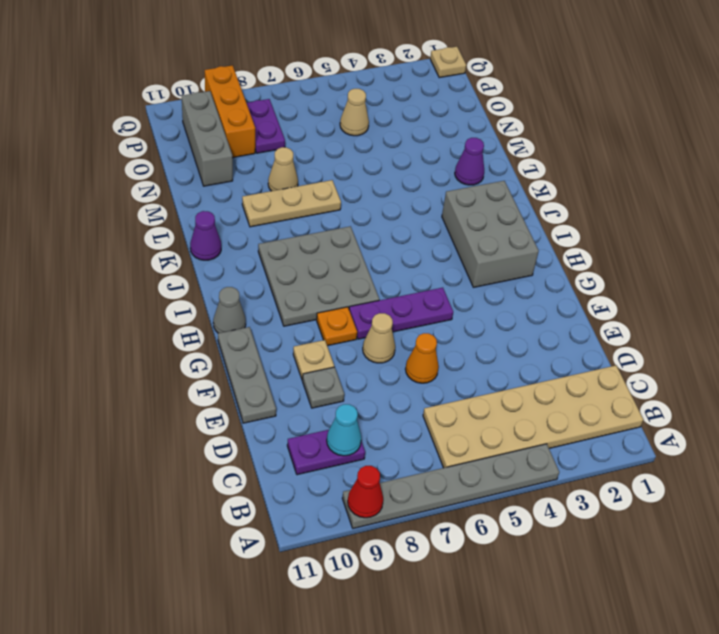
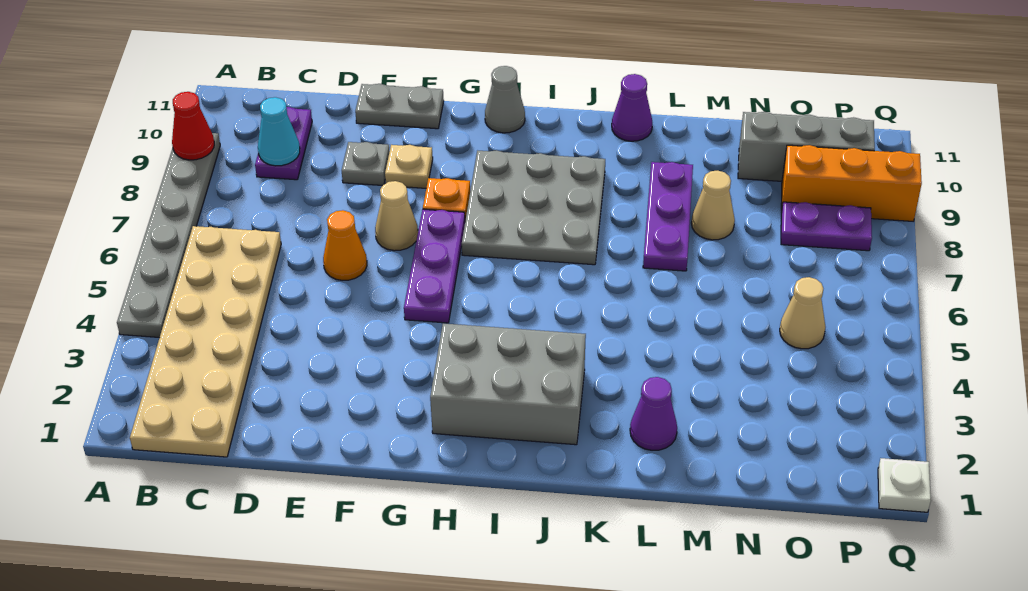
grey plate E11:G11 level 1 -> grey plate E11:F11 level 1
tan plate L7:L9 level 1 -> purple plate L7:L9 level 1
tan plate Q1 level 1 -> white plate Q1 level 1

